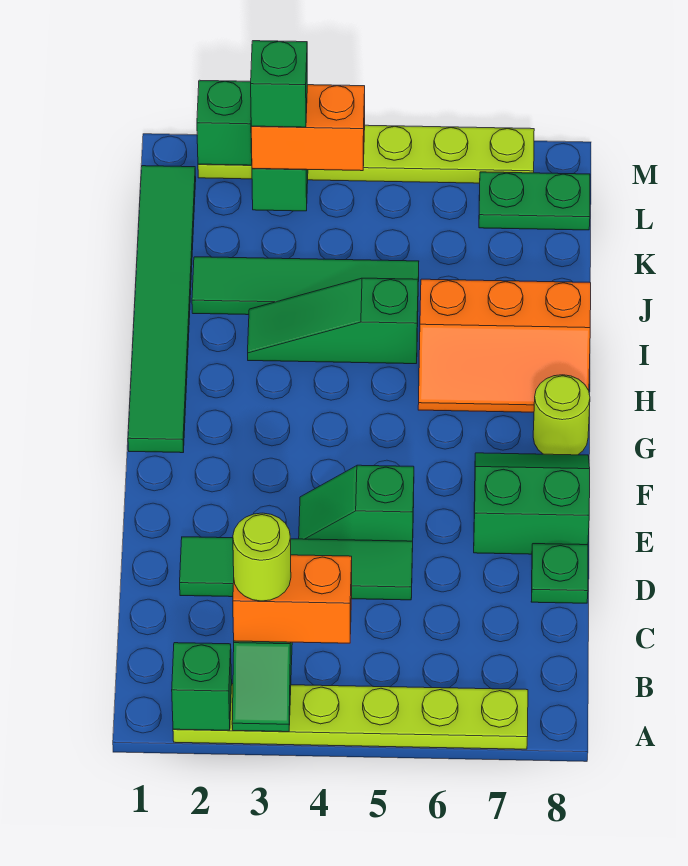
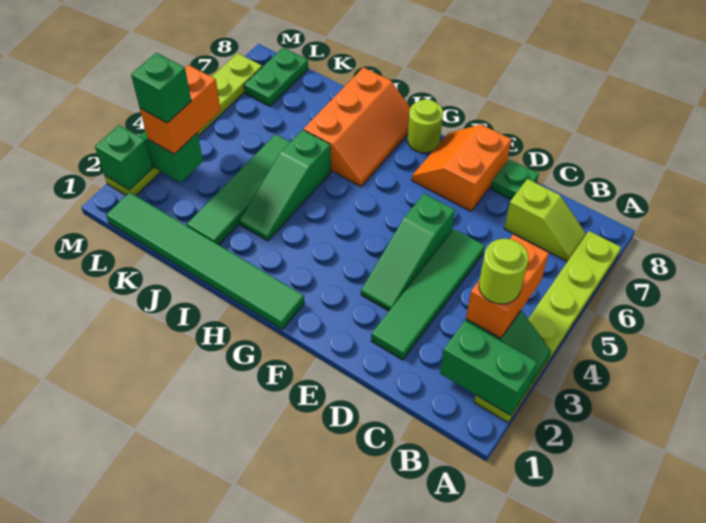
green brick A2 level 2 -> green brick A2:B2 level 2
none -> lime slope B7:C7 level 1 top C
green slope E4:E5 level 1 top 5 -> green slope E3:E5 level 1 top 5
green slope E7:F8 level 1 top E -> orange slope E7:F8 level 1 top E

